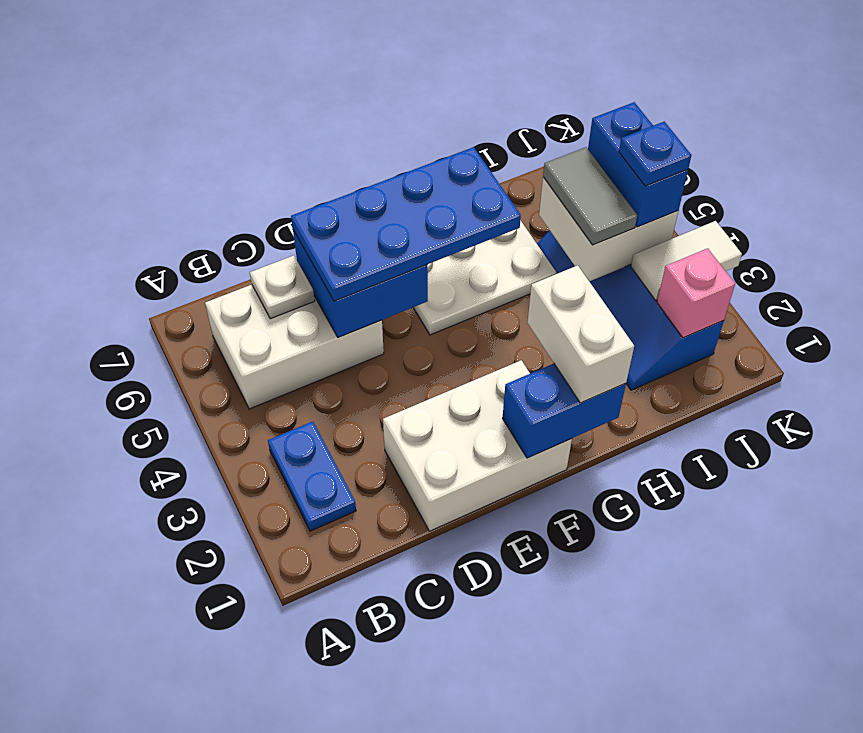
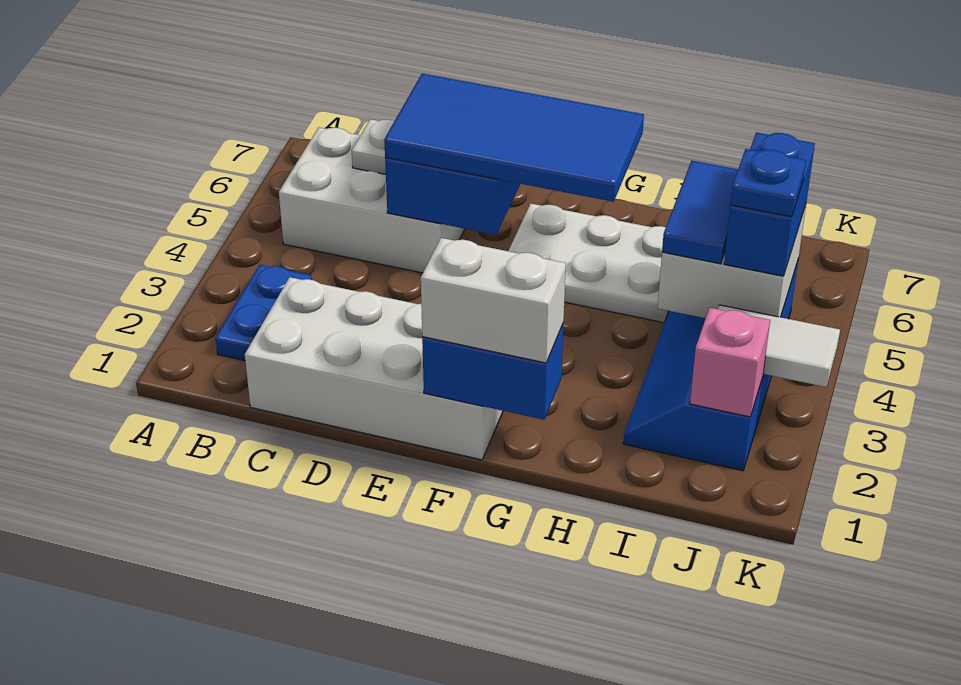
white brick D1:F2 level 1 -> white brick C1:F2 level 1
blue plate D5:G6 level 3 -> blue tile D5:G6 level 3
white brick G1:G2 level 3 -> white brick F1:G1 level 3
grey tile I4:I5 level 3 -> blue tile I4:I5 level 3

